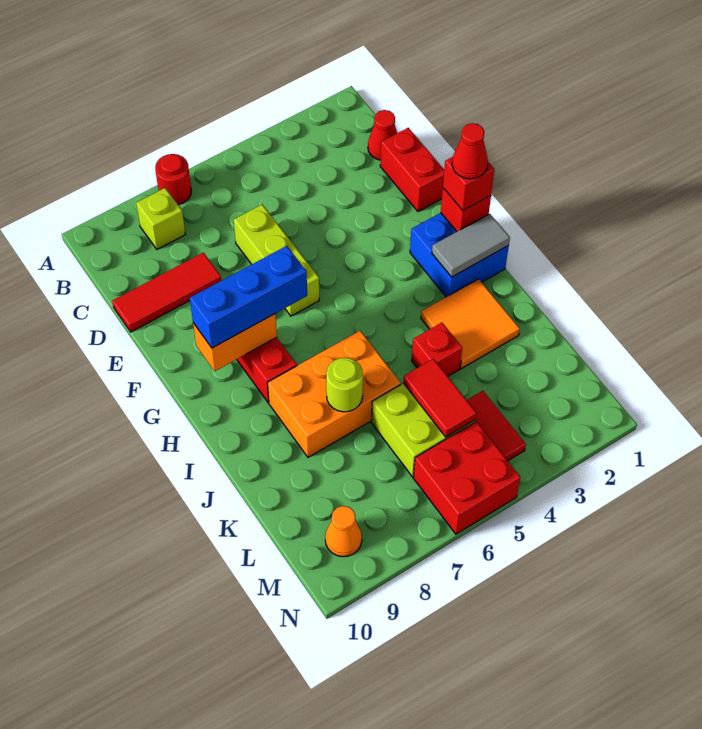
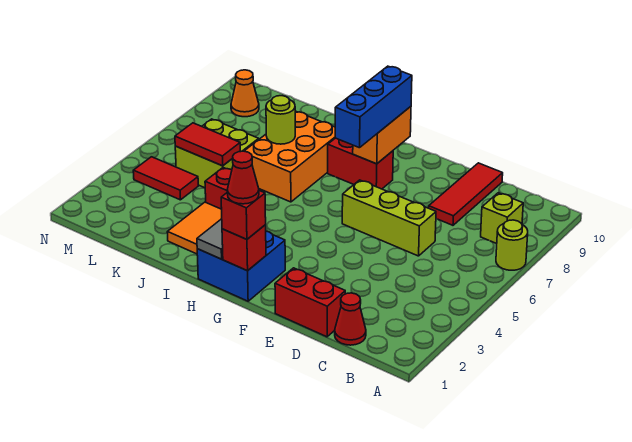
red round brick A7 level 1 -> lime round brick A7 level 1
red brick M5:N6 level 1 -> none

